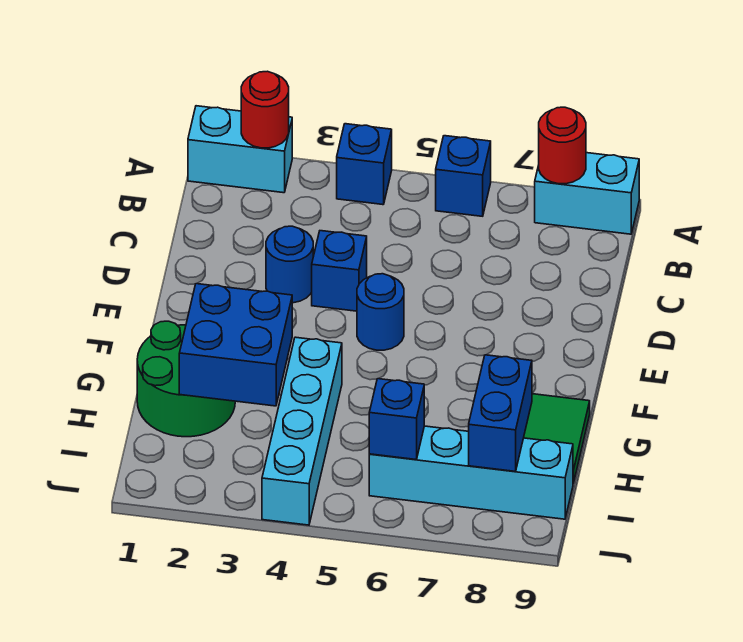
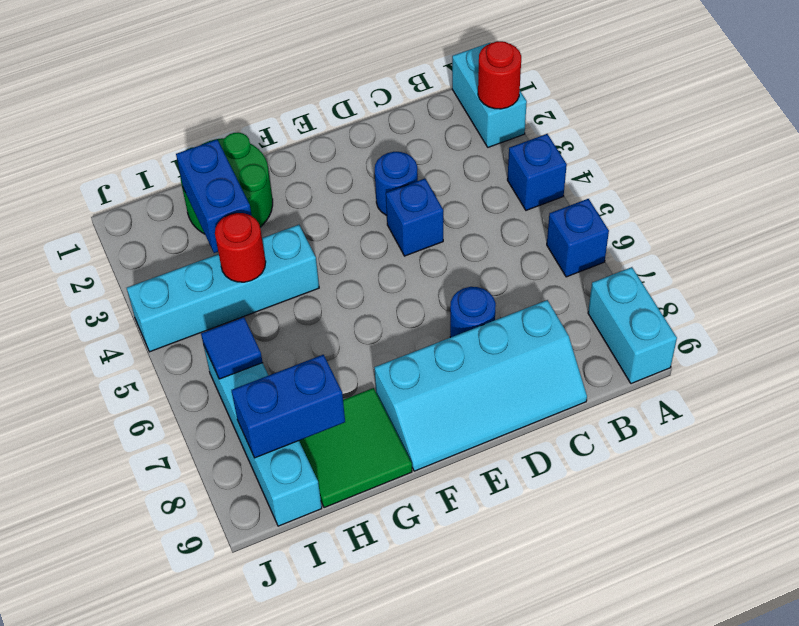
red round brick A8 level 2 -> red round brick H4 level 2
none -> cyan slope C8:F9 level 1 top 8
blue round brick E5 level 1 -> blue round brick D7 level 1
blue brick G2:H3 level 2 -> blue brick H2:H3 level 2
blue brick I6 level 2 -> blue tile I6 level 2

